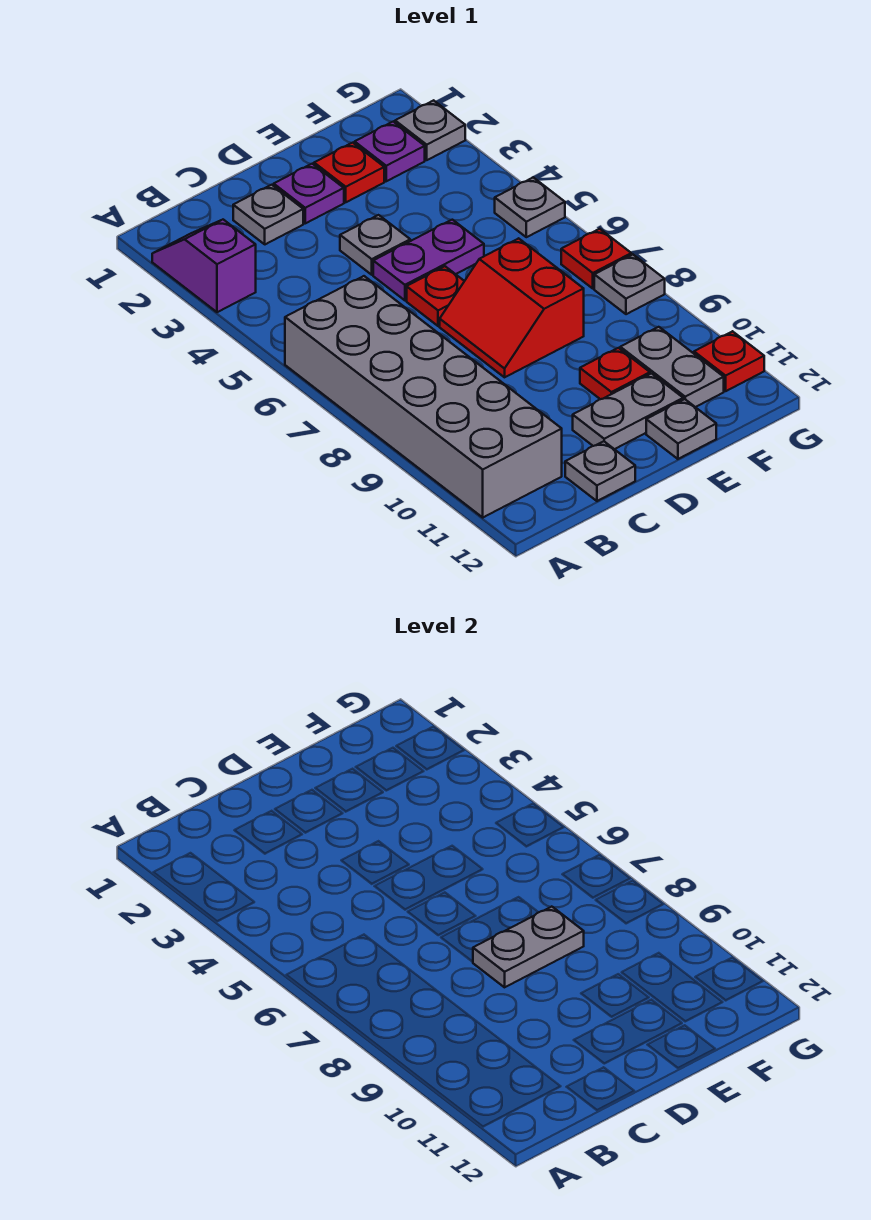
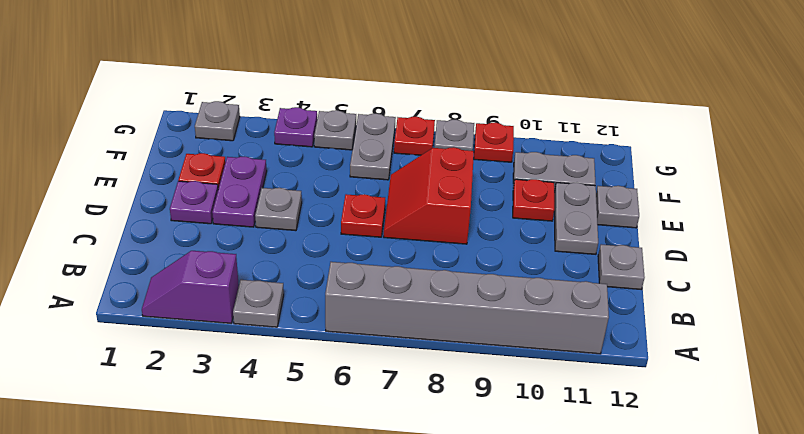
grey brick A6:B11 level 1 -> grey brick A6:A11 level 1
grey plate C2 level 1 -> grey plate A4 level 1
purple plate D5:E5 level 1 -> purple plate D3:E3 level 1
red slope D7:E8 level 1 top E -> red slope D7:E8 level 1 top 8
grey plate D8:E8 level 2 -> grey plate F6:G6 level 1
purple plate F2 level 1 -> purple plate G4 level 1
red plate G11 level 1 -> red plate G9 level 1

